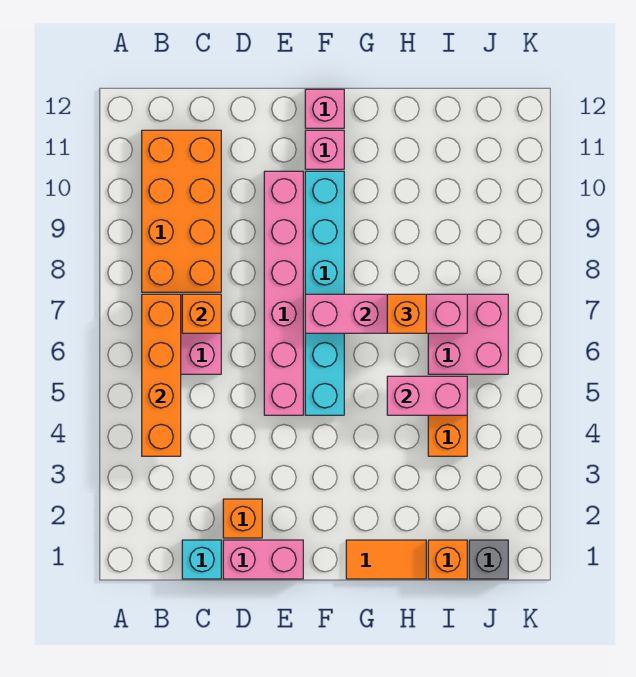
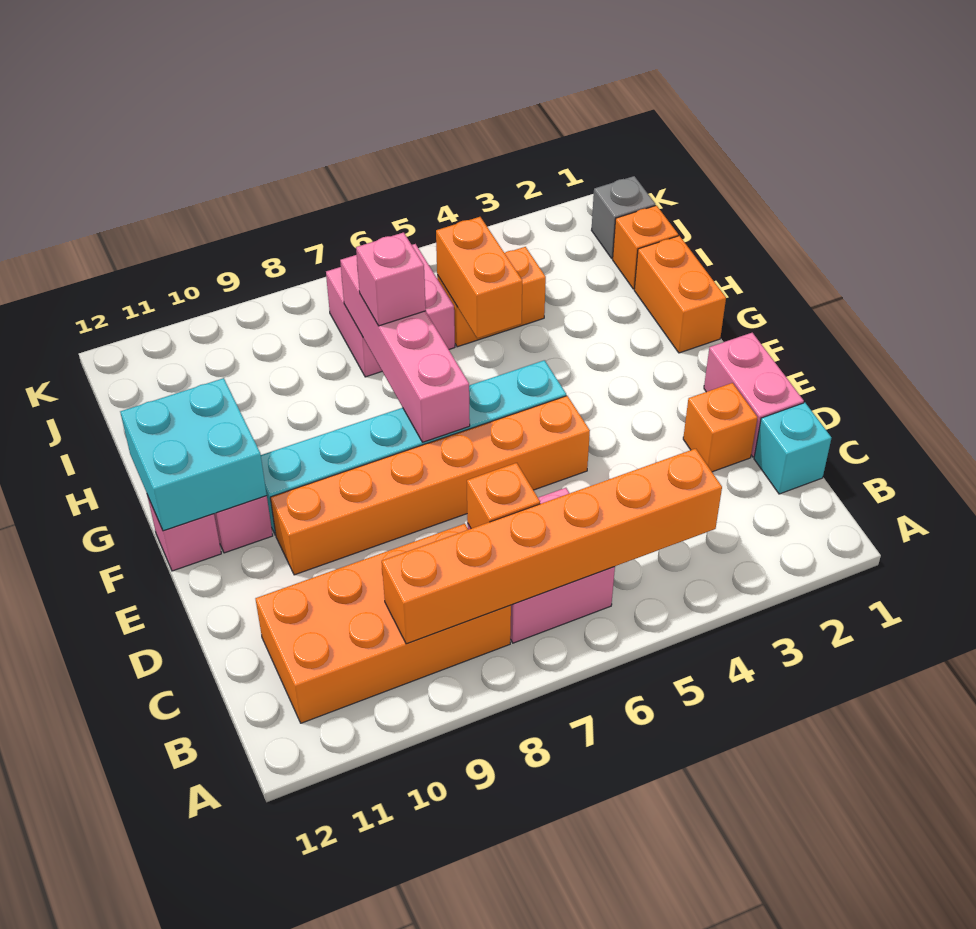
orange brick B4:B7 level 2 -> orange brick B4:B9 level 2
pink brick E5:E10 level 1 -> orange brick E5:E10 level 1
none -> cyan brick F11:G12 level 2
orange tile G1:H1 level 1 -> orange brick G1:H1 level 1
pink brick H5:I5 level 2 -> orange brick H5:I5 level 2
orange brick H7 level 3 -> pink brick H7 level 3

